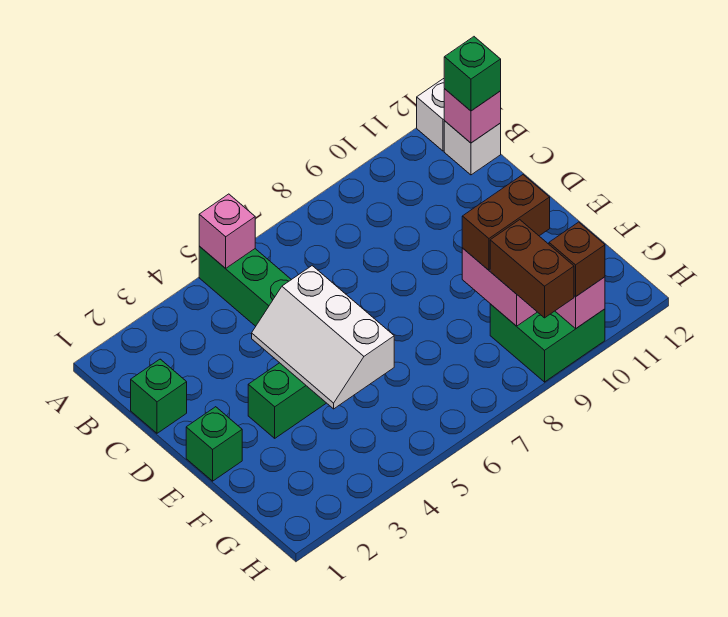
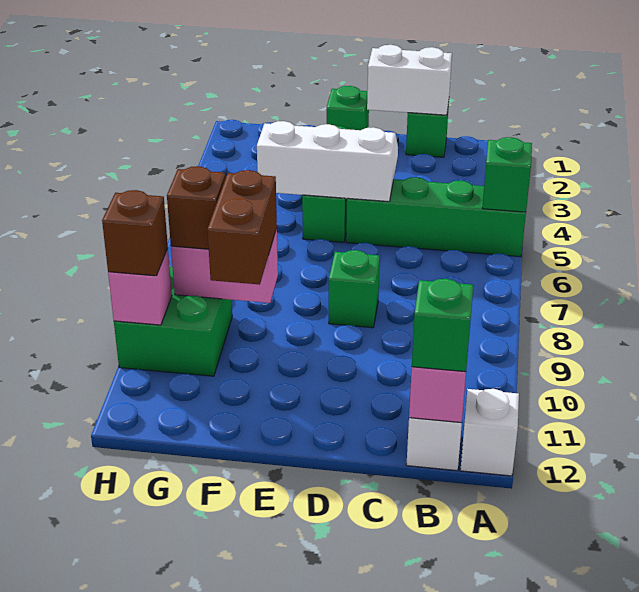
pink brick A5 level 2 -> green brick A5 level 2
none -> white brick C1:D1 level 2
none -> green brick D8 level 1
brown brick G9:H9 level 3 -> brown brick G9 level 3

